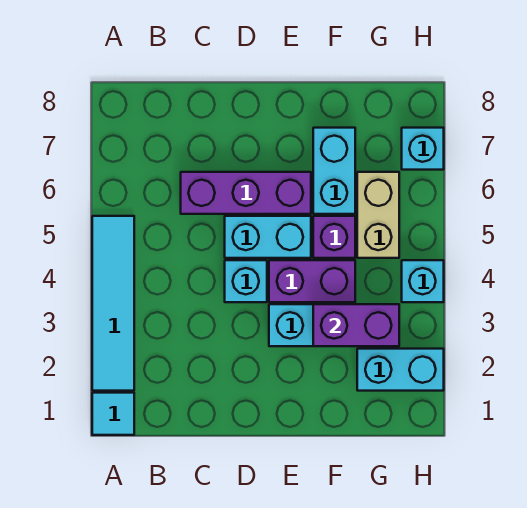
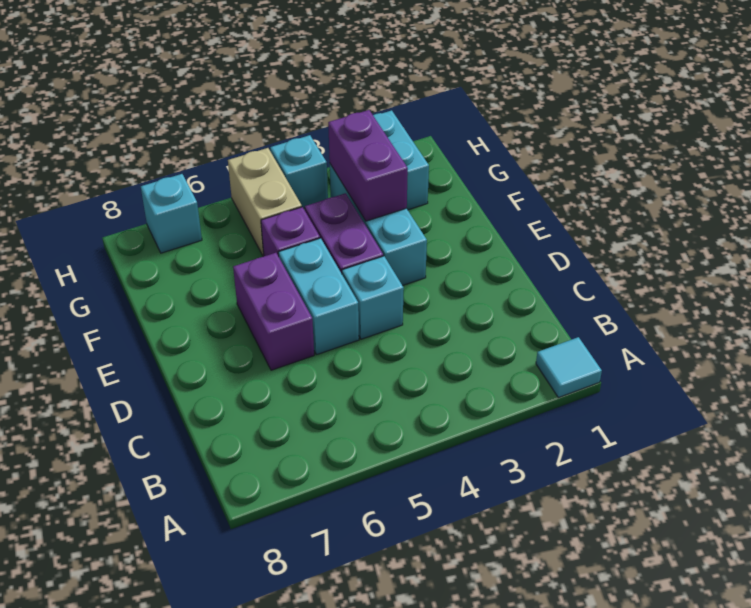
cyan tile A2:A5 level 1 -> none
purple brick C6:E6 level 1 -> purple brick D6:E6 level 1
cyan brick F6:F7 level 1 -> none
tan brick G5:G6 level 1 -> tan brick G5:H5 level 1

